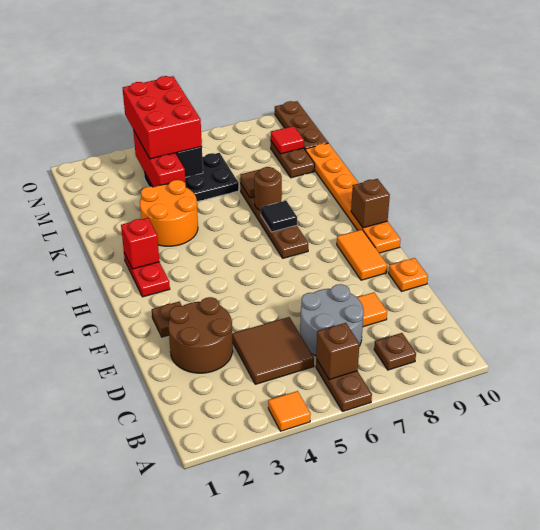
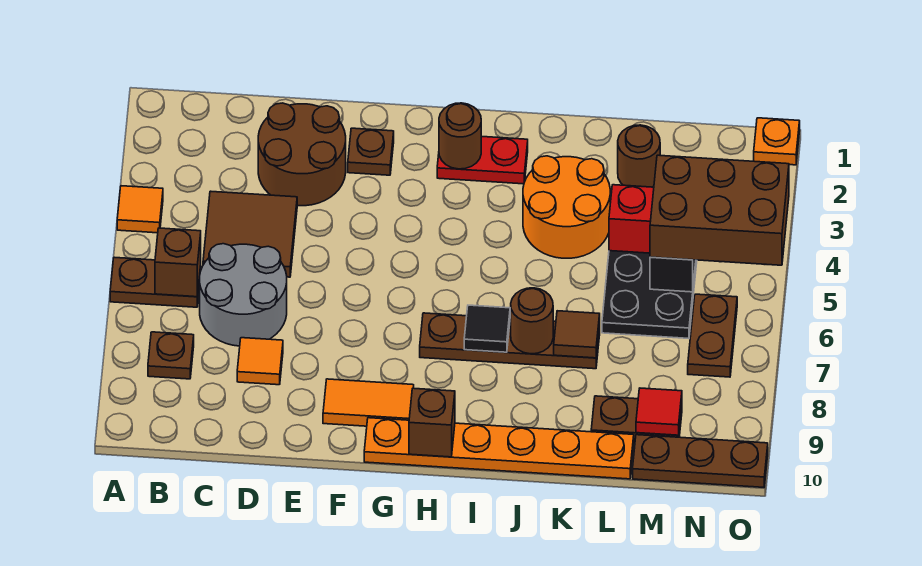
orange plate E10 level 1 -> orange plate O1 level 1
none -> brown round brick H2 level 2
red brick I2 level 2 -> none
none -> brown round brick L2 level 1
red brick M4:O5 level 3 -> brown brick M4:O5 level 3
none -> brown plate N6:N7 level 1

